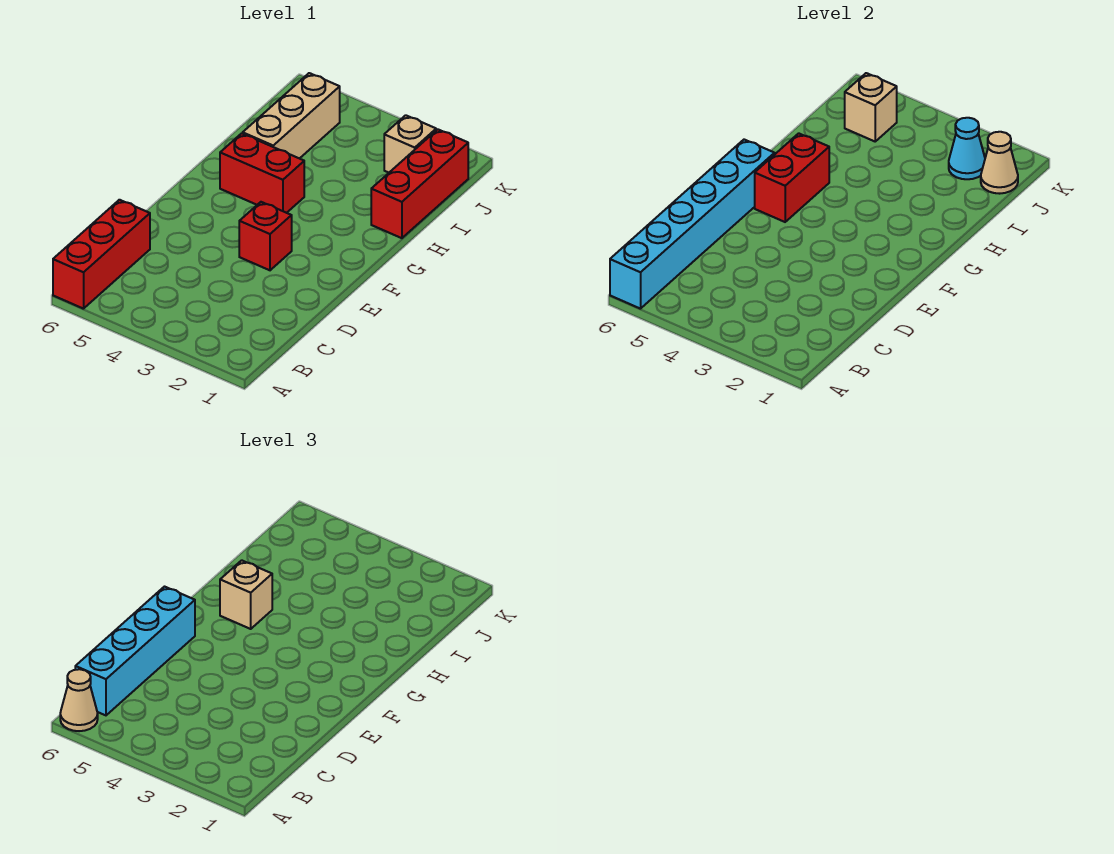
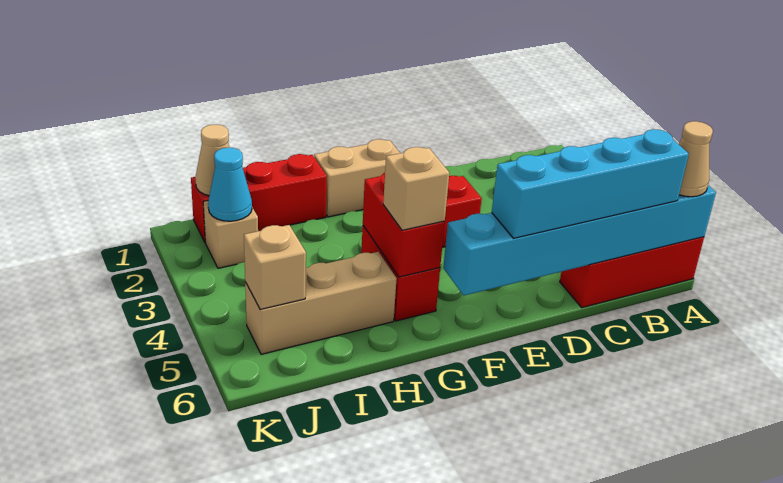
none -> tan brick F1:G1 level 1
red brick F5:G5 level 2 -> red brick G4:G5 level 2

